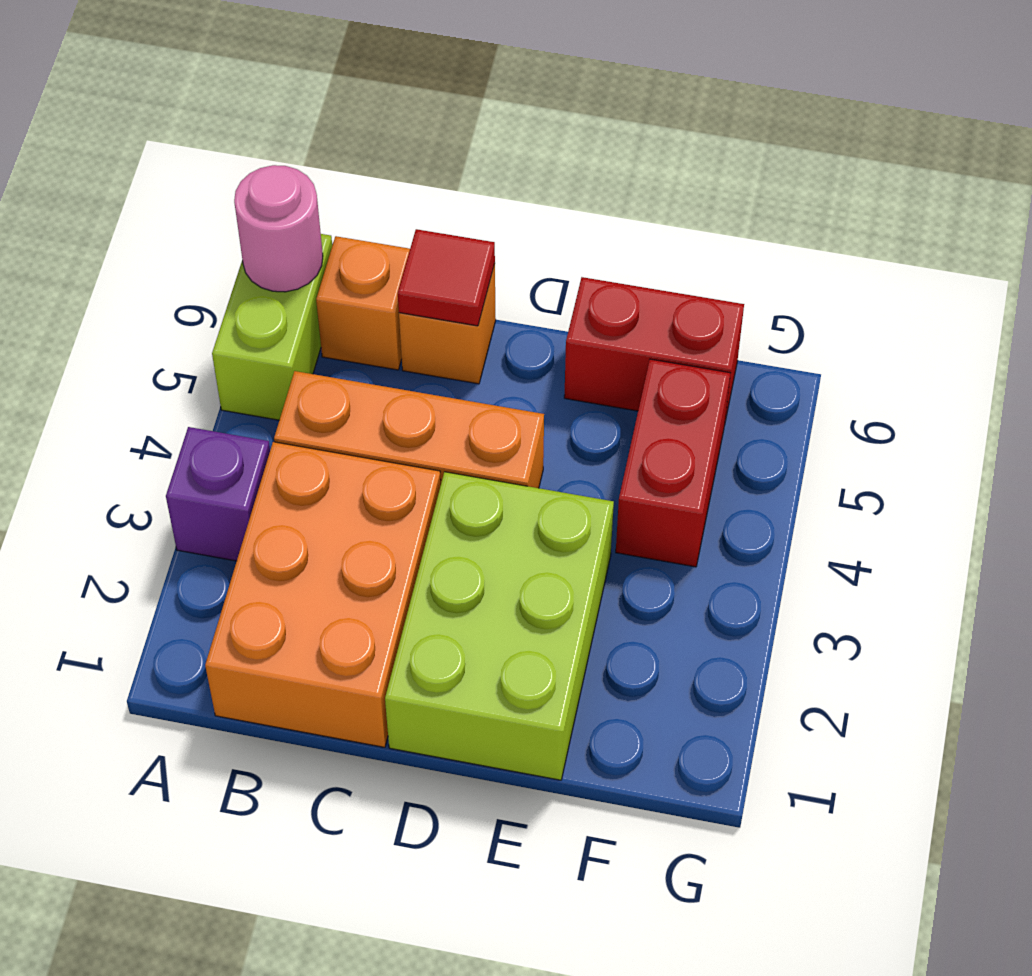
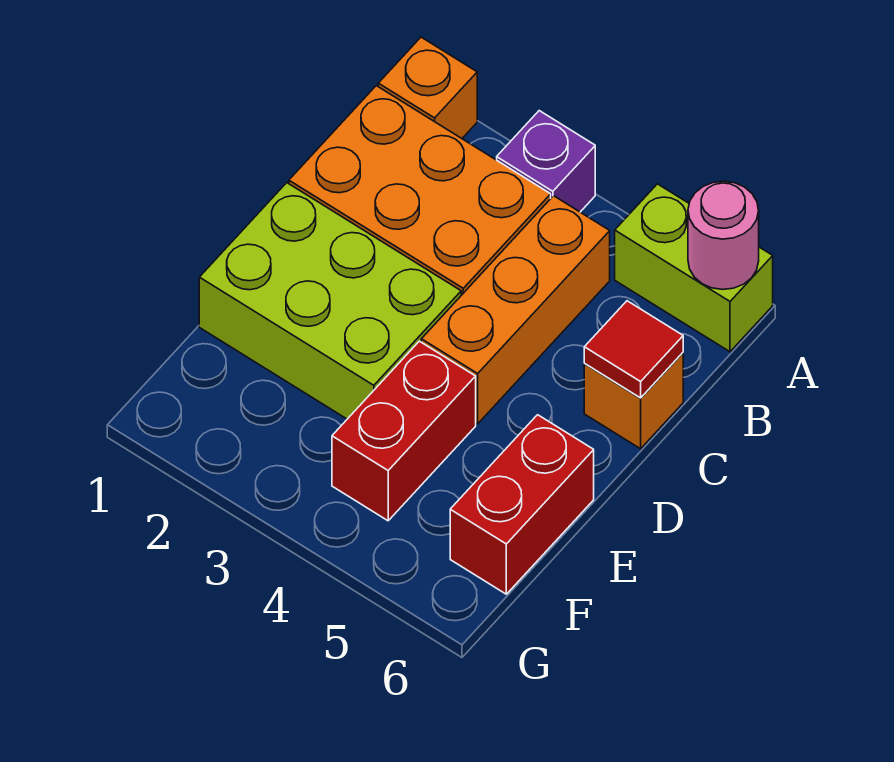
orange brick B6 level 1 -> orange brick A1 level 1
red brick F4:F5 level 1 -> red brick E4:F4 level 1

